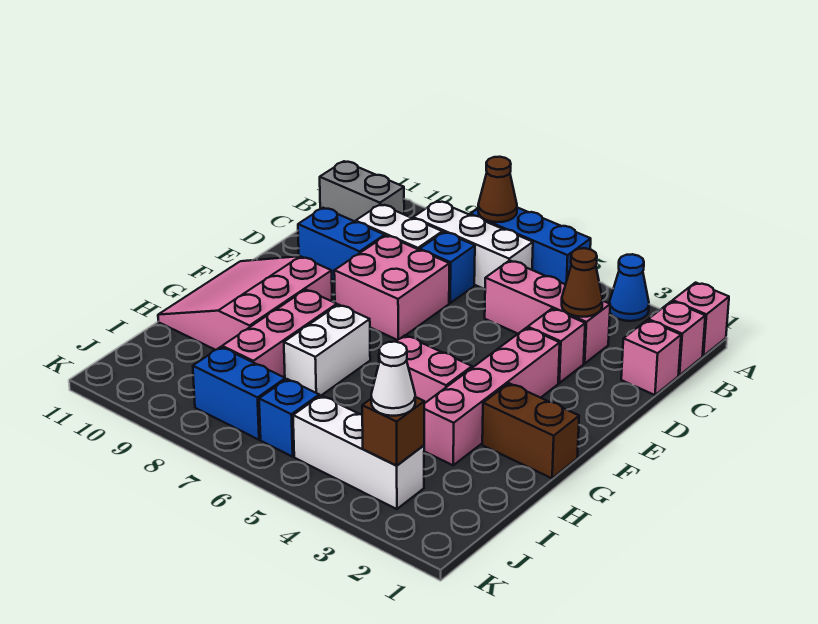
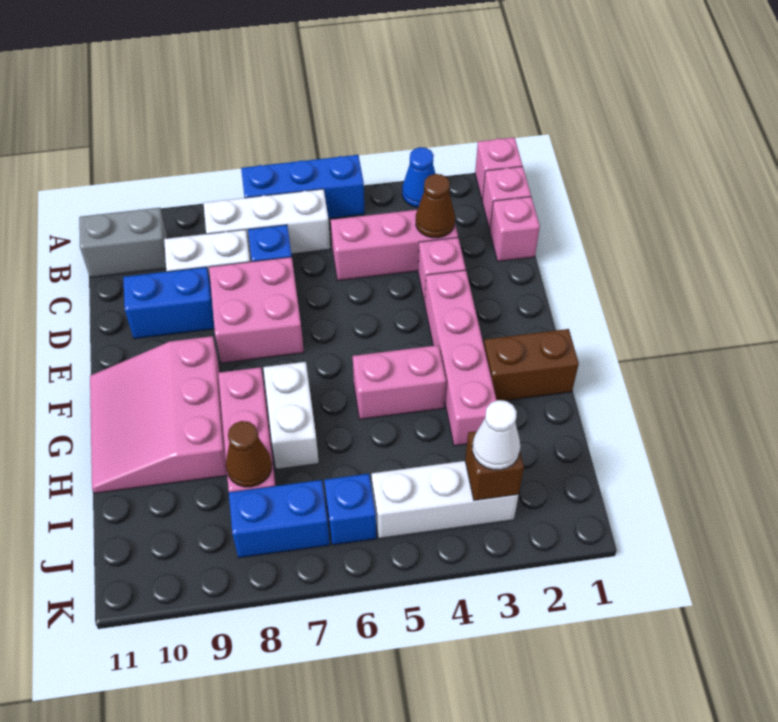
brown cone A7 level 2 -> brown cone I8 level 2

